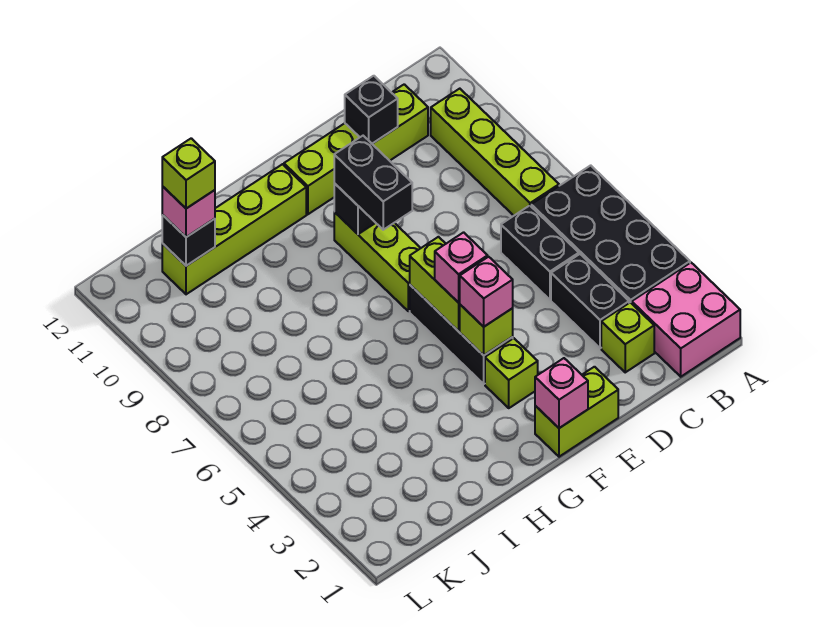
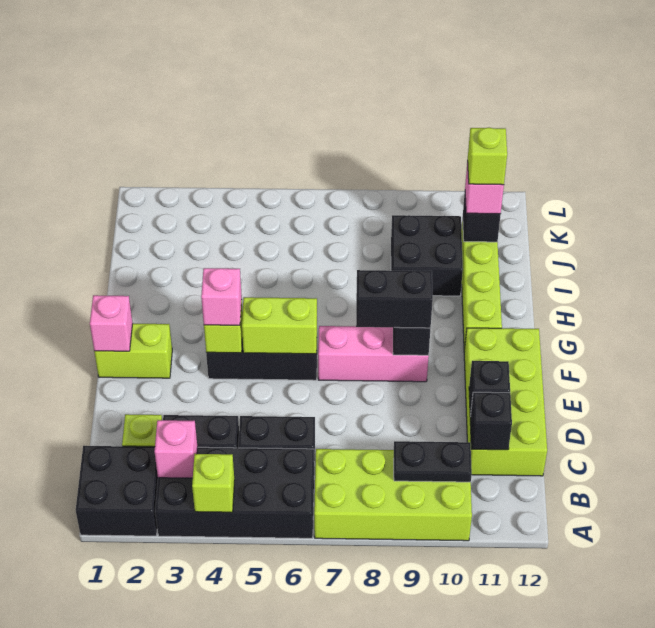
pink brick A1:B2 level 1 -> black brick A1:B2 level 1
lime brick B7:B10 level 1 -> lime brick A7:B10 level 1
none -> black plate B9:B10 level 2
lime brick C11:F11 level 1 -> lime brick C11:F12 level 1
none -> black brick C11 level 2
lime brick E1:F1 level 1 -> lime brick F1:F2 level 1
lime brick F3 level 1 -> lime brick A4 level 2
pink brick F5 level 3 -> pink brick B3 level 2
lime brick F7:F9 level 1 -> pink brick F7:F9 level 1
none -> black brick I9:J10 level 1

